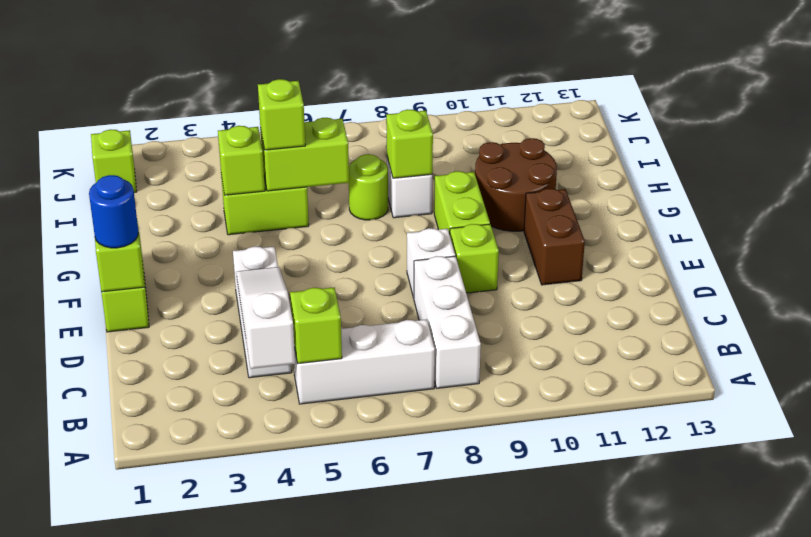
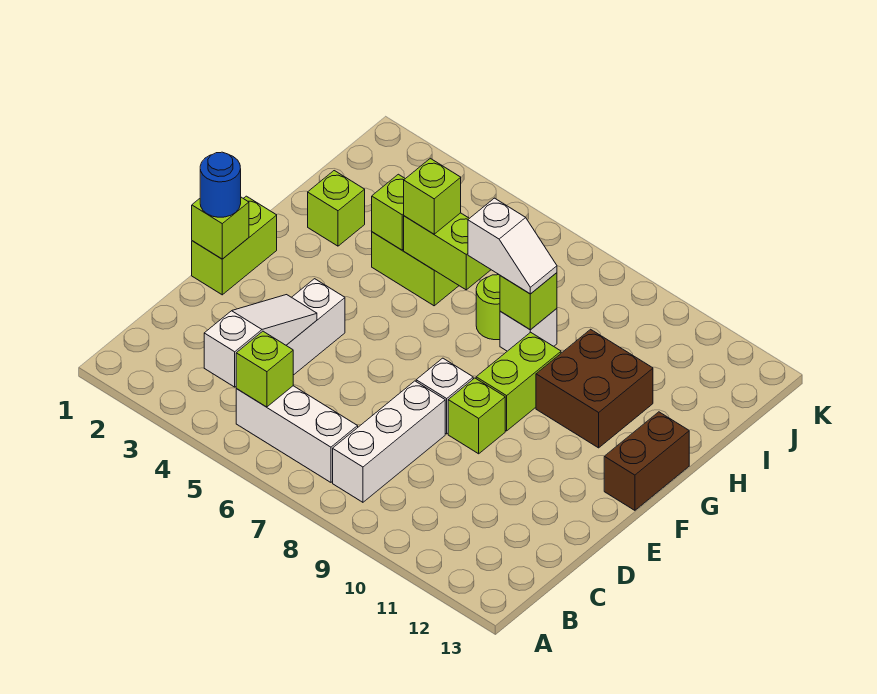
brown brick E11:F11 level 1 -> brown brick F13:G13 level 1
brown round brick G10:H11 level 1 -> brown brick G10:H11 level 1
none -> white slope H7:H8 level 3 top 7
lime brick J1 level 1 -> lime brick H2 level 1

